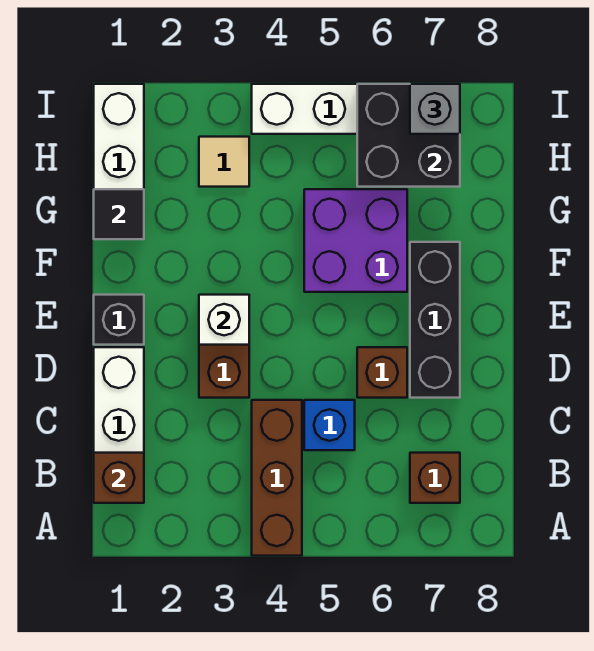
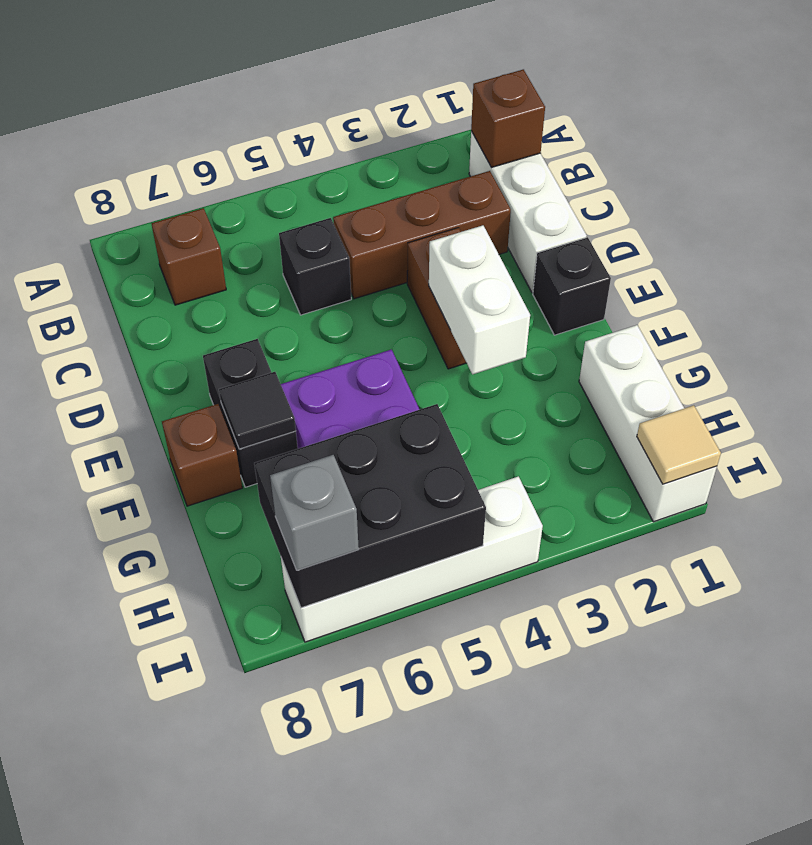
brown brick A4:C4 level 1 -> brown brick C2:C4 level 1
blue brick C5 level 1 -> black brick C5 level 1
brown brick D6 level 1 -> brown brick F8 level 1
black brick D7:F7 level 1 -> black brick E7:F7 level 1
white brick E3 level 2 -> white brick E3:F3 level 2
black tile G1 level 2 -> black tile F7 level 2
tan tile H3 level 1 -> tan tile I1 level 2
black brick H6:I7 level 2 -> black brick H5:I7 level 2

